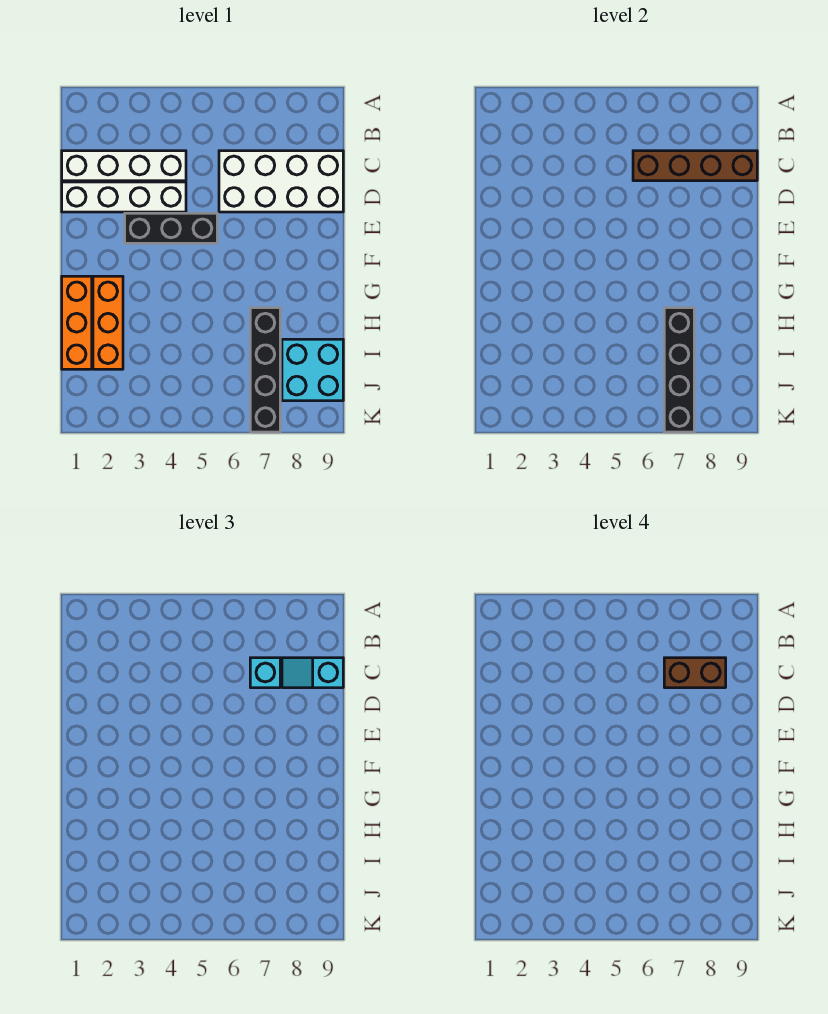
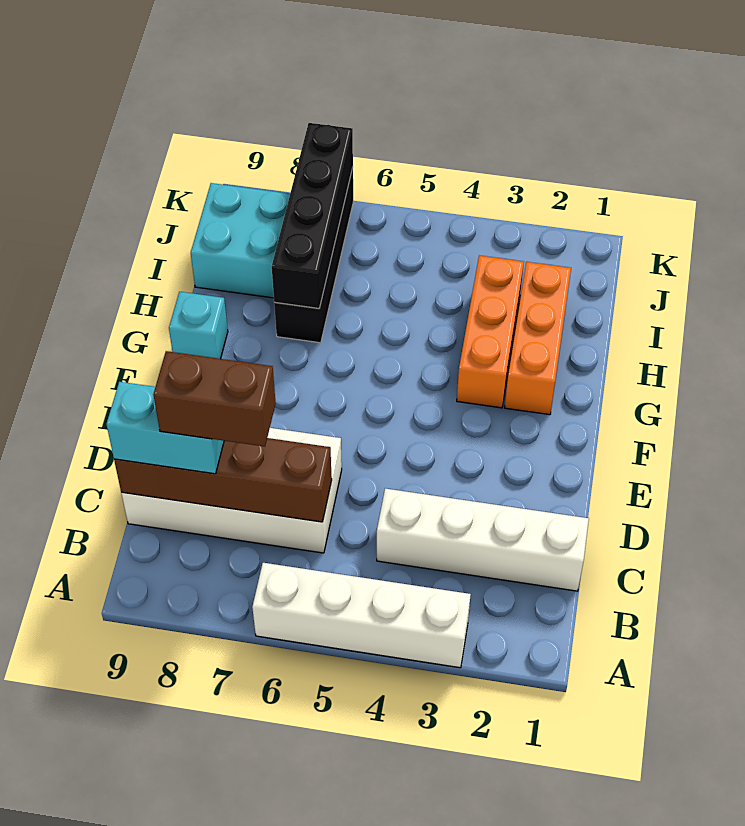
cyan brick C7 level 3 -> cyan brick G9 level 1
cyan slope C8:C9 level 3 top 9 -> cyan brick C8:C9 level 3
white brick D1:D4 level 1 -> white brick A3:A6 level 1
black brick E3:E5 level 1 -> none
orange brick G1:I1 level 1 -> orange brick G3:I3 level 1

